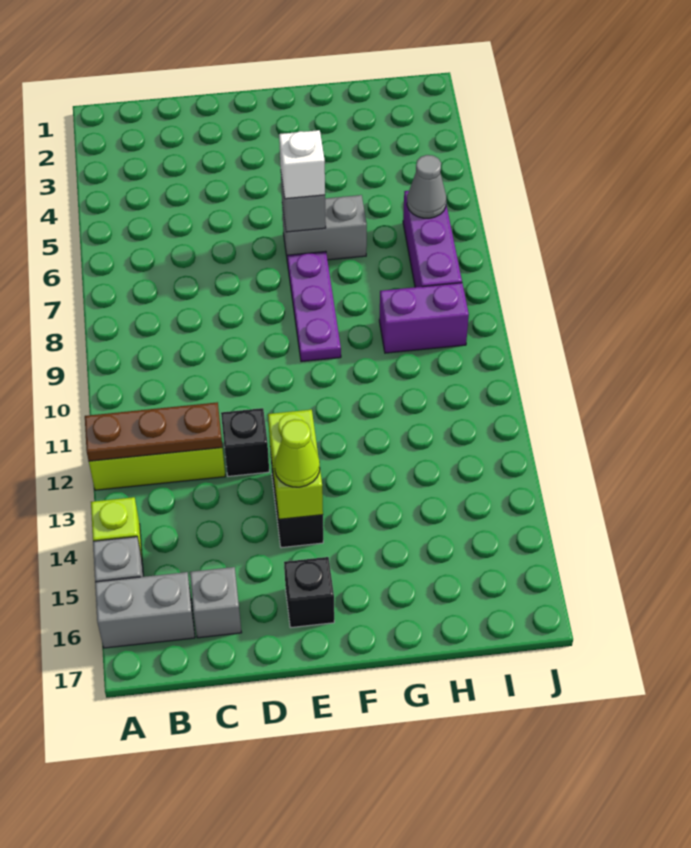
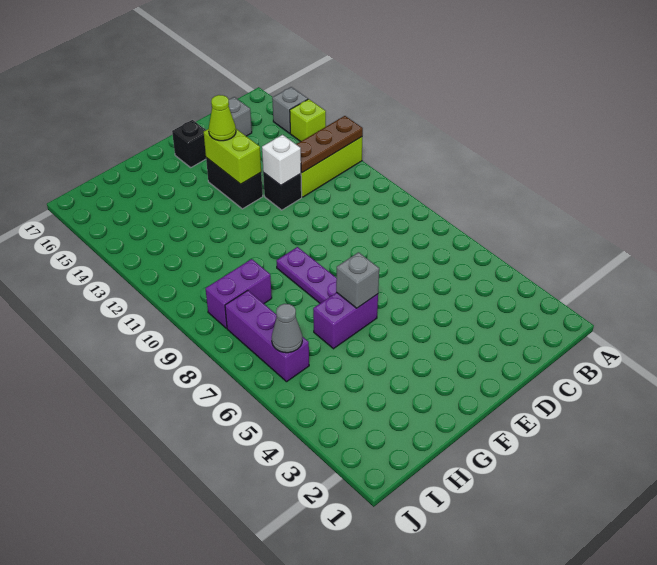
grey brick A16:B16 level 1 -> none
grey brick F6:G6 level 1 -> purple brick F6:G6 level 1
white brick F6 level 3 -> white brick D12 level 2

